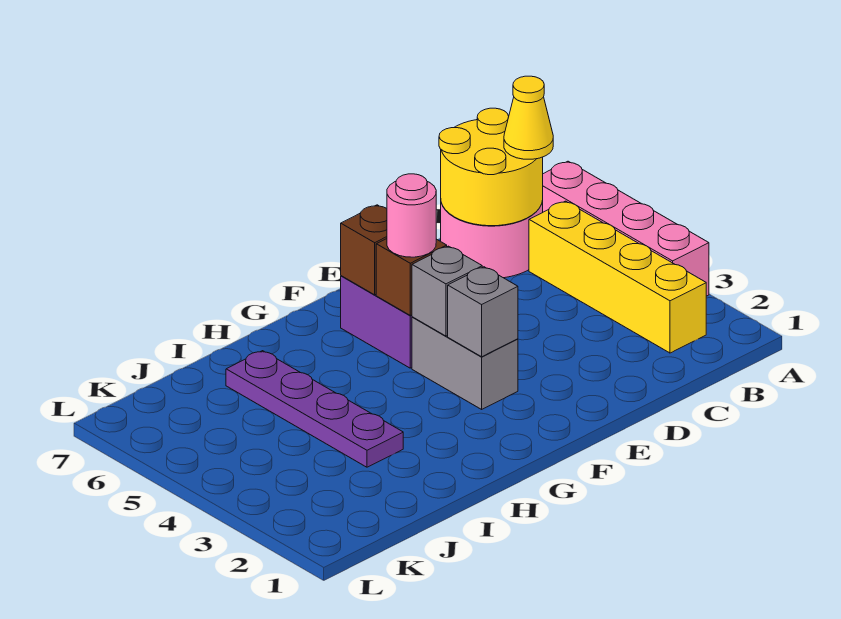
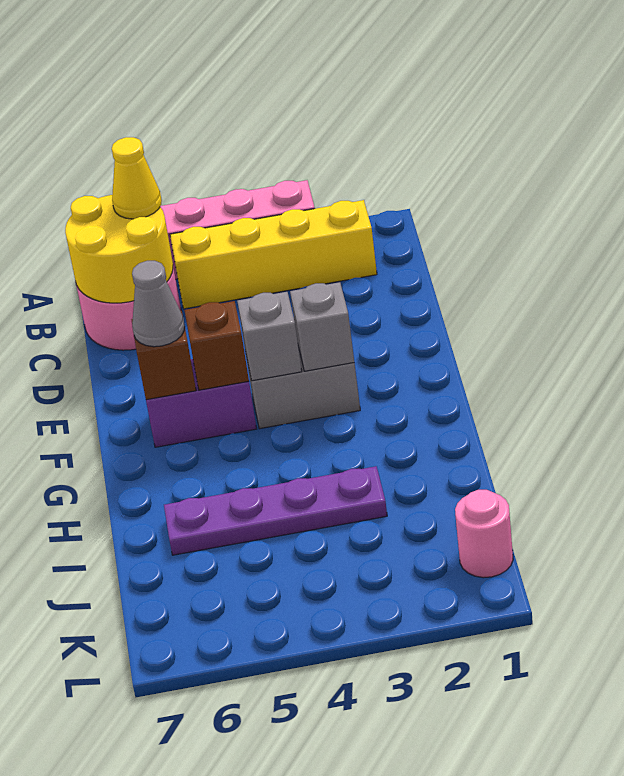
pink round brick F5 level 3 -> pink round brick K1 level 1
none -> grey cone F6 level 3

